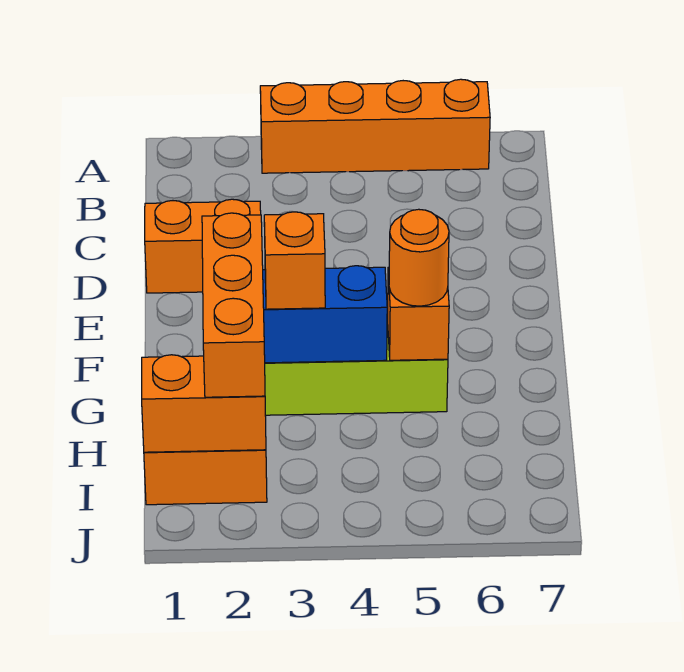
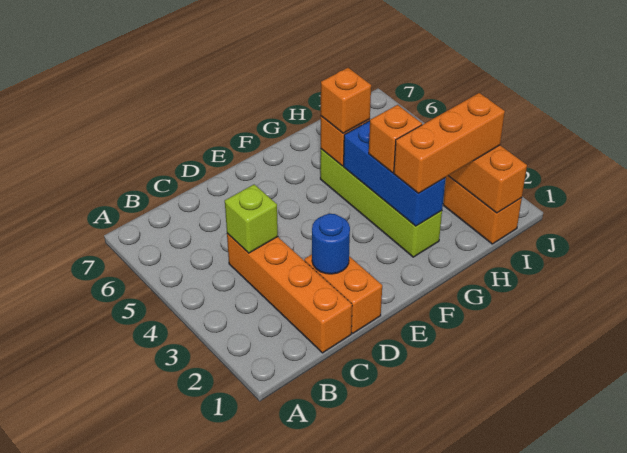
orange brick A3:A6 level 1 -> orange brick C1:C4 level 1
none -> lime brick C4 level 2
none -> blue round brick D2 level 2
orange round brick G5 level 3 -> orange brick G5 level 3

